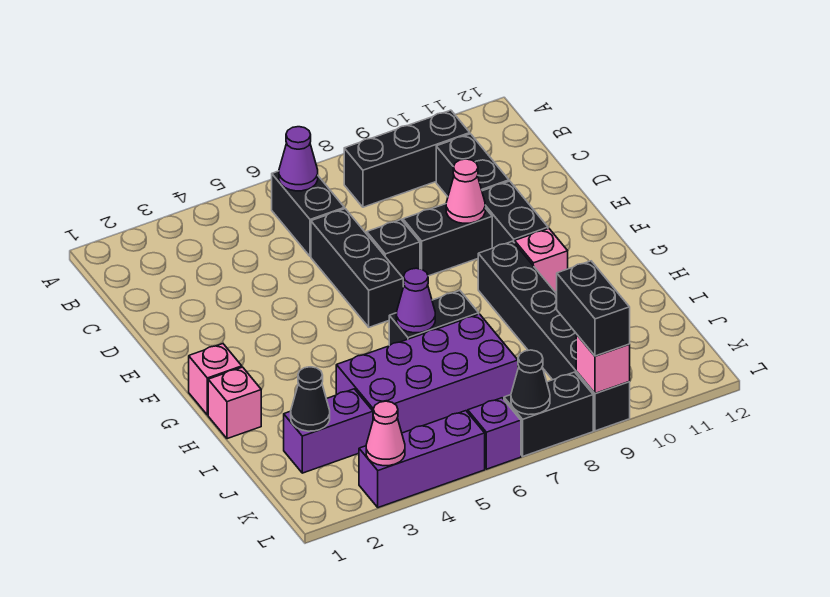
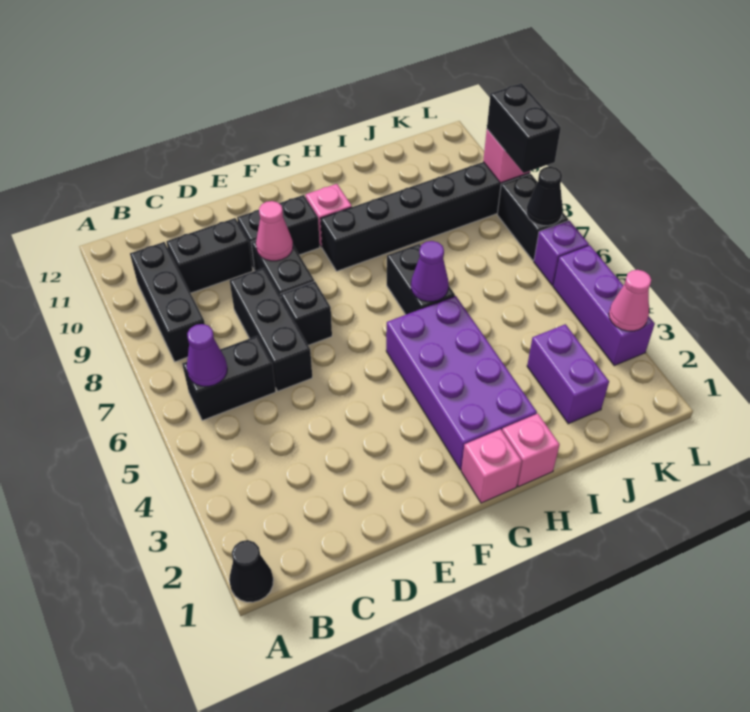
black brick D6:F6 level 1 -> black brick D6:D8 level 1
purple brick I4:J7 level 1 -> purple brick G2:H5 level 1
black cone J2 level 2 -> black cone A1 level 1
black brick K9:L9 level 3 -> black brick L8:L9 level 3

